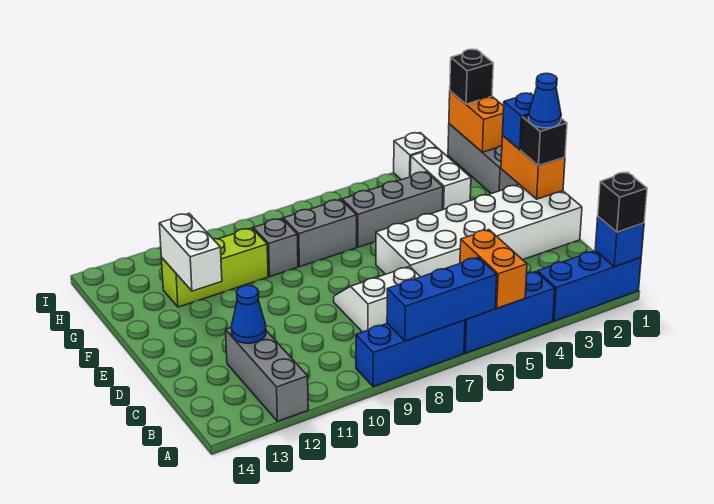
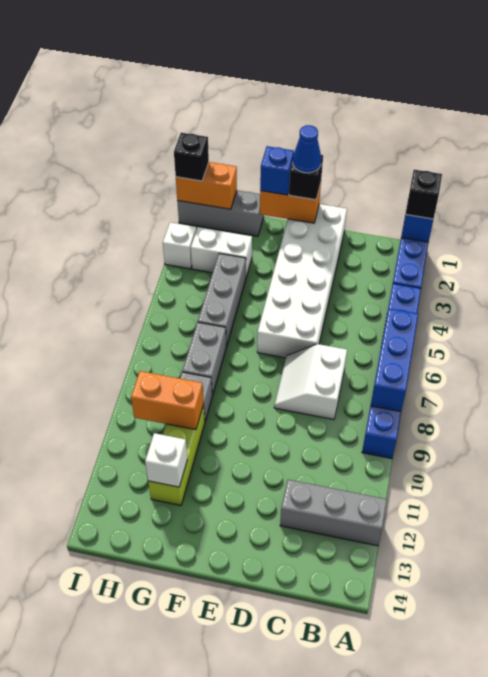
orange brick A5:B5 level 2 -> orange brick G10:H10 level 2
blue cone C12 level 2 -> none
white brick F12:G12 level 2 -> white brick G12 level 2

